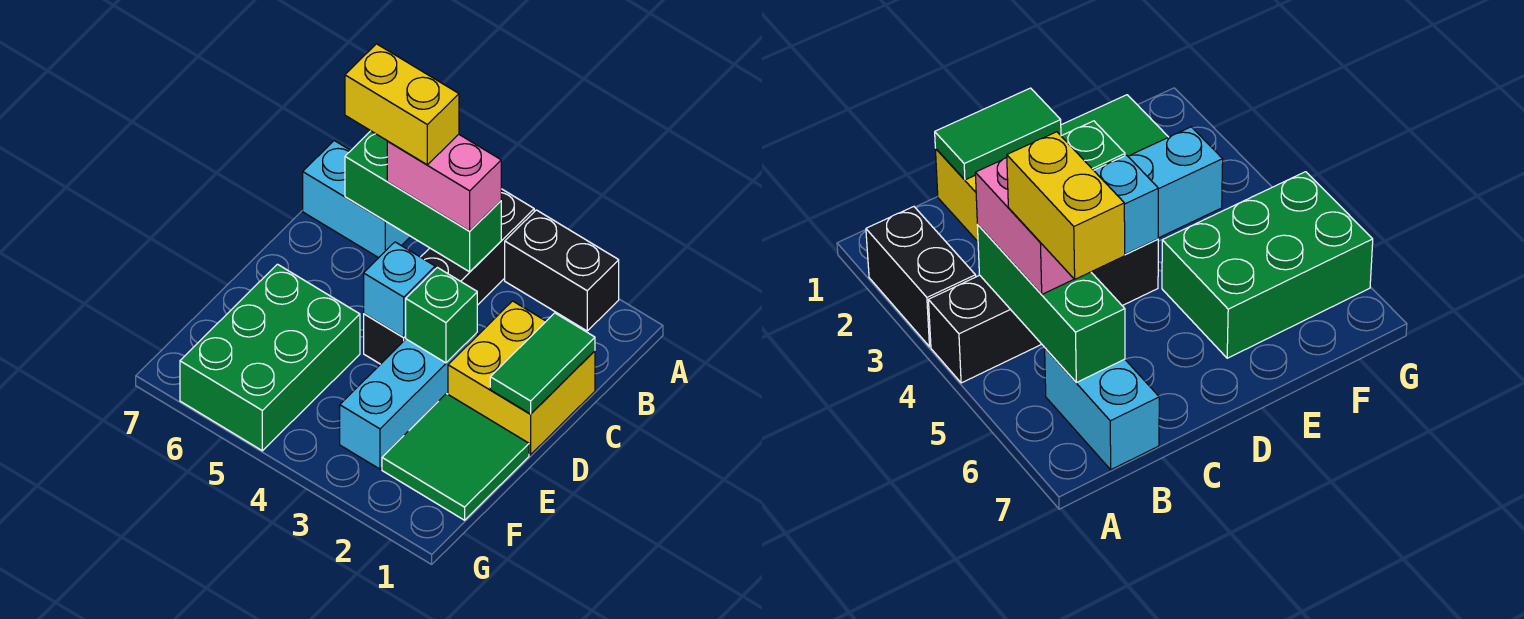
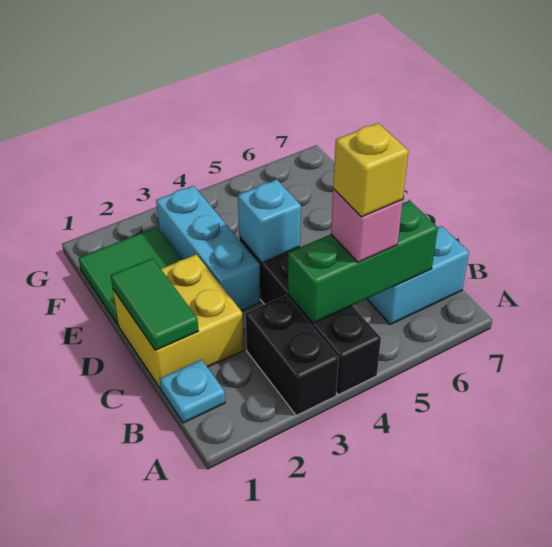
black brick A2:A3 level 1 -> black brick A3:B3 level 1
none -> cyan plate B1 level 1
pink brick B4:B5 level 3 -> pink brick B5 level 3
yellow brick B5:B6 level 4 -> yellow brick B5 level 4
green brick D3 level 2 -> none
green brick E5:G6 level 1 -> none

